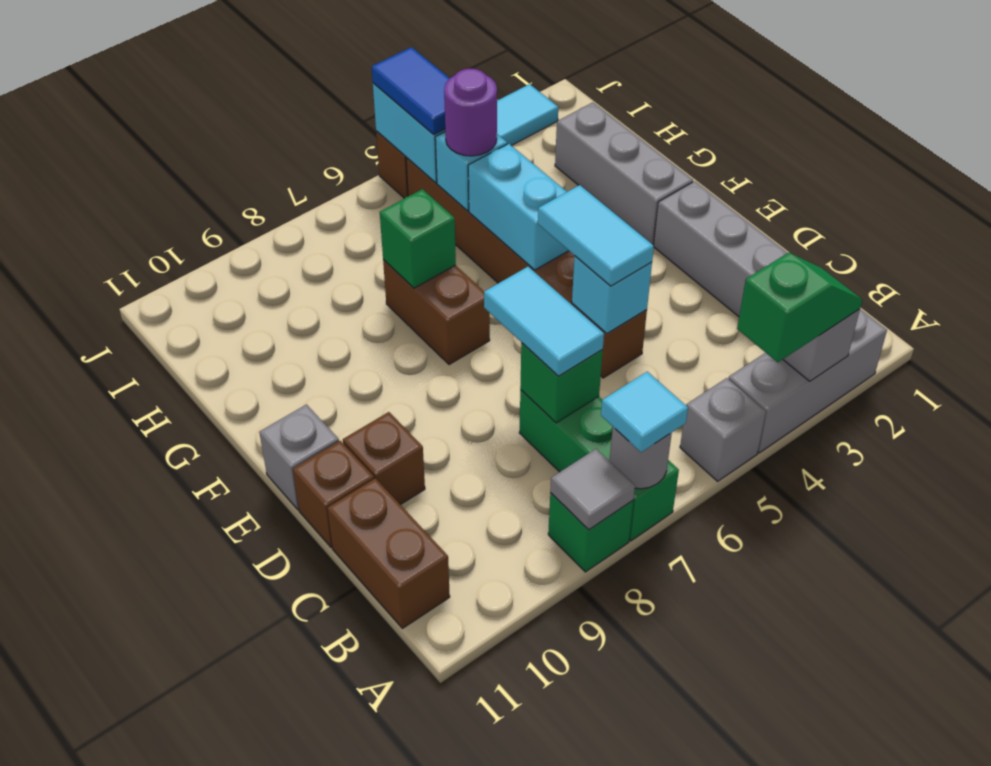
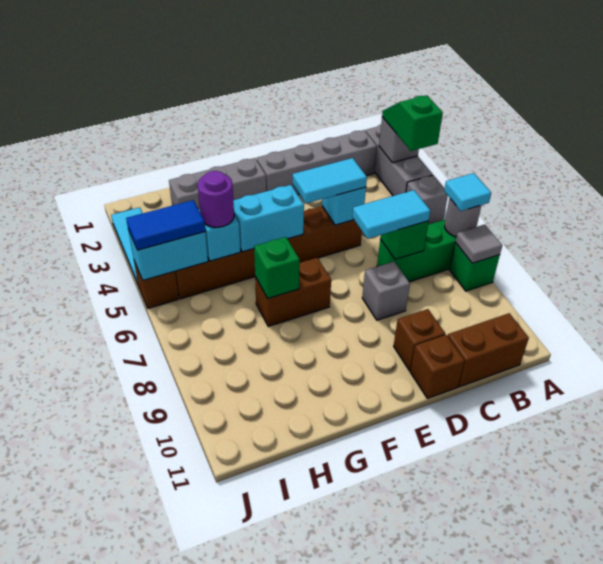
grey brick E11 level 1 -> grey brick D8 level 1

